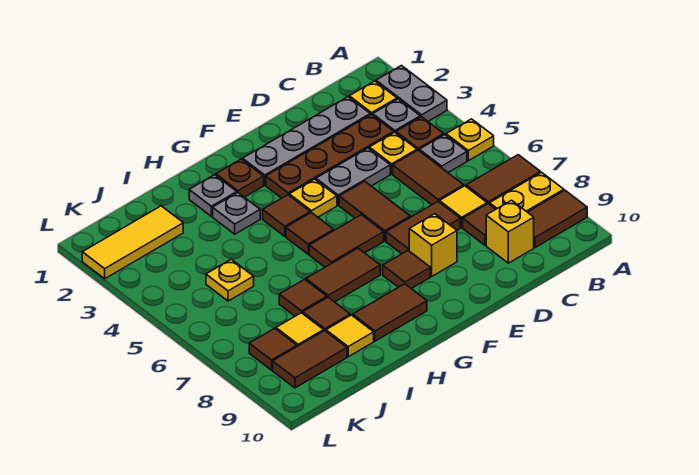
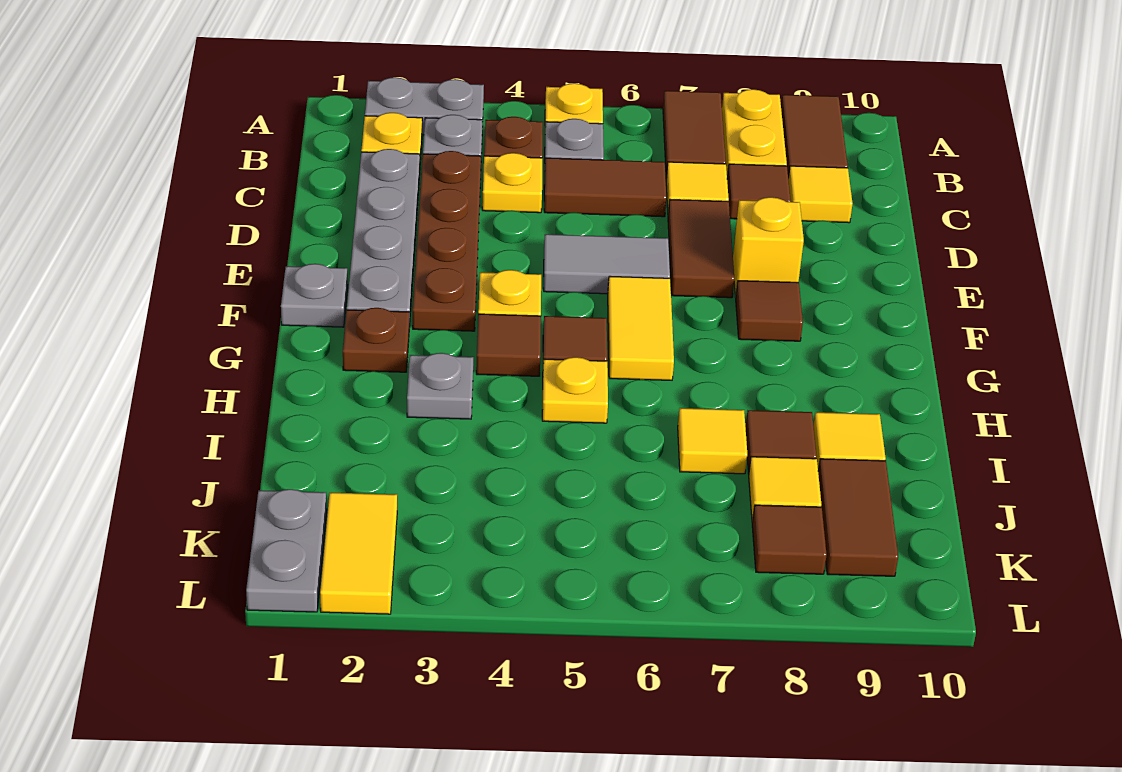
yellow brick C9 level 1 -> yellow tile C9 level 1
grey plate D4:E4 level 1 -> grey plate K1:L1 level 1
brown tile E5:E6 level 1 -> grey tile E5:E6 level 1
brown tile F6:G6 level 1 -> yellow tile F6:G6 level 1
brown tile G7:H7 level 1 -> none
brown tile G9:H9 level 1 -> none
grey plate H2 level 1 -> grey plate F1 level 1
brown tile I7 level 1 -> yellow tile I7 level 1
yellow tile J2:L2 level 1 -> yellow tile K2:L2 level 1
yellow plate J5 level 1 -> yellow plate H5 level 1

